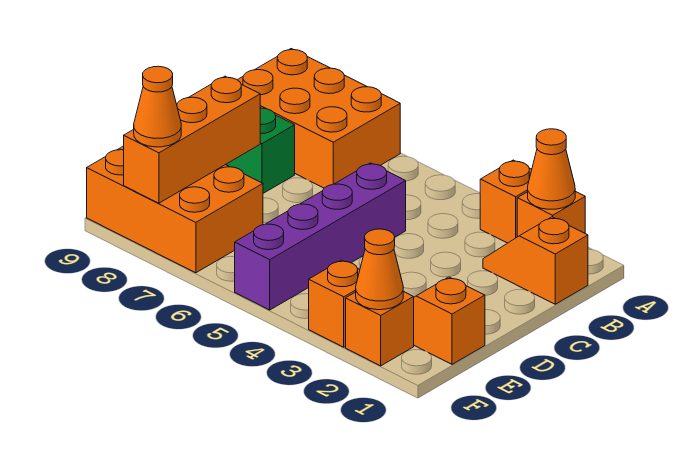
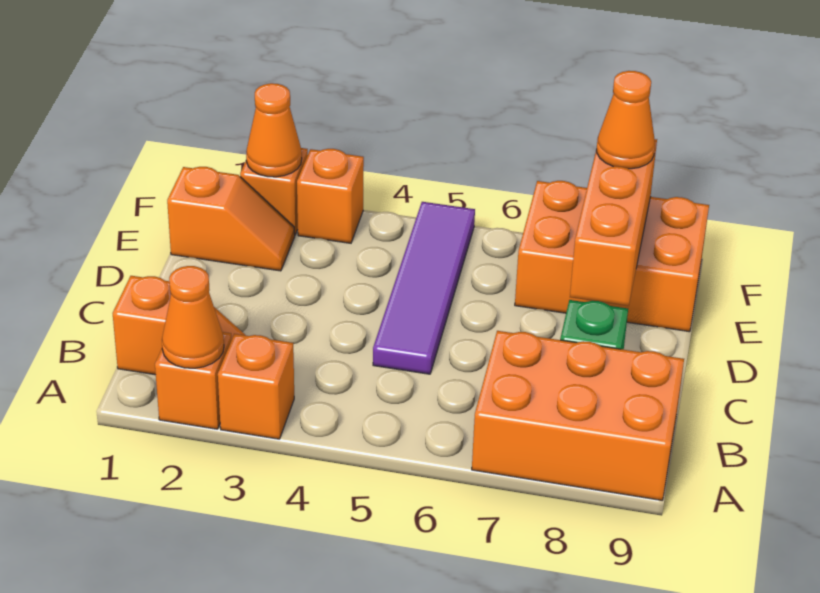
purple brick C5:F5 level 1 -> purple tile C5:F5 level 1

